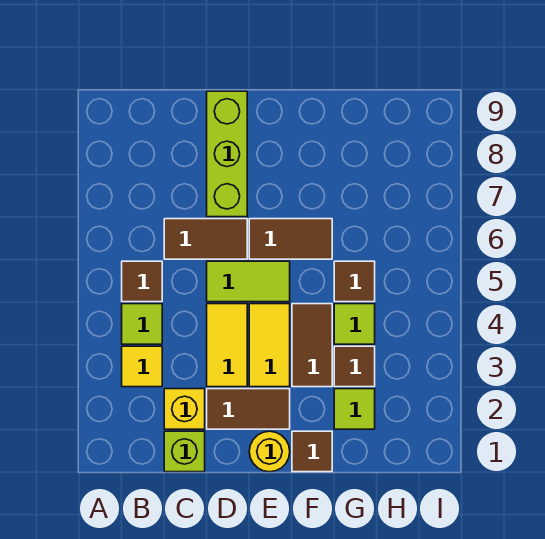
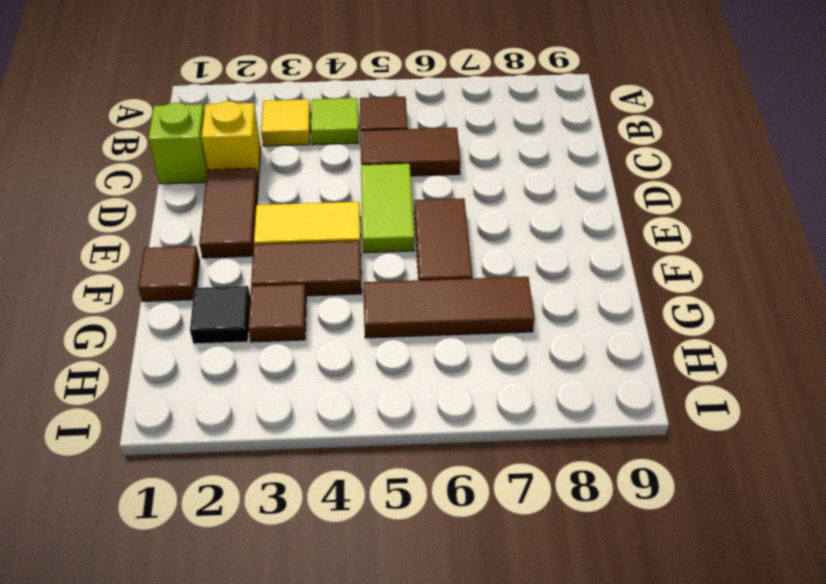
brown tile C6:D6 level 1 -> brown tile C5:C6 level 1
yellow tile D3:D4 level 1 -> none
lime brick D7:D9 level 1 -> none
yellow round brick E1 level 1 -> none
lime tile G2 level 1 -> black tile G2 level 1
lime tile G4 level 1 -> none
brown tile G5 level 1 -> brown tile G5:G7 level 1

